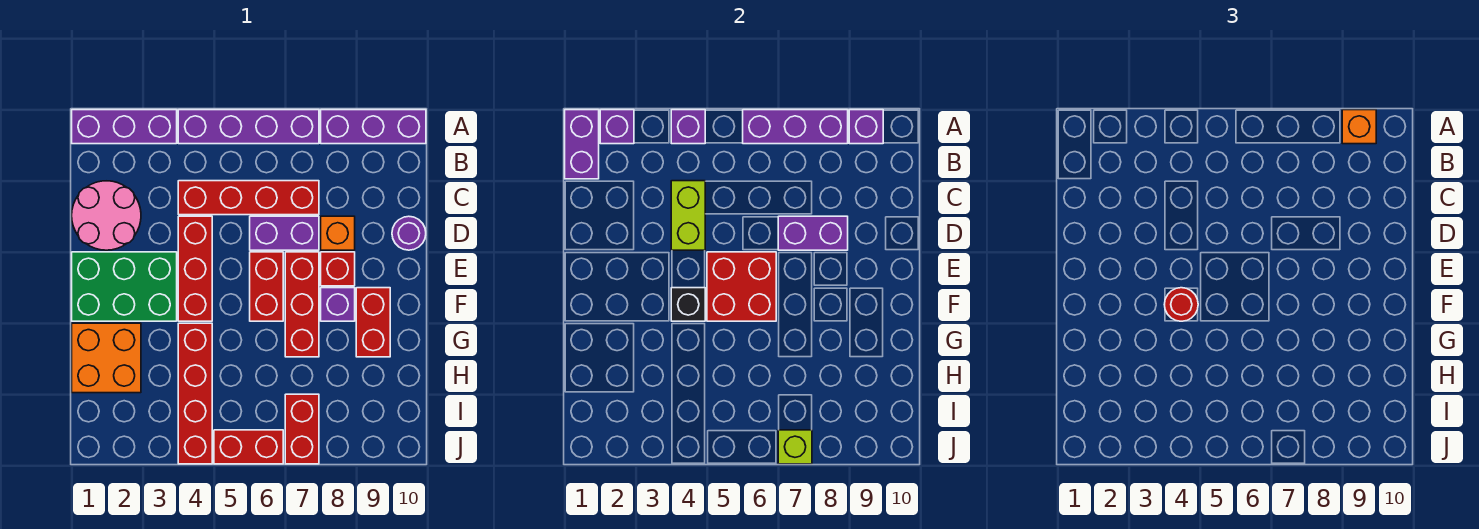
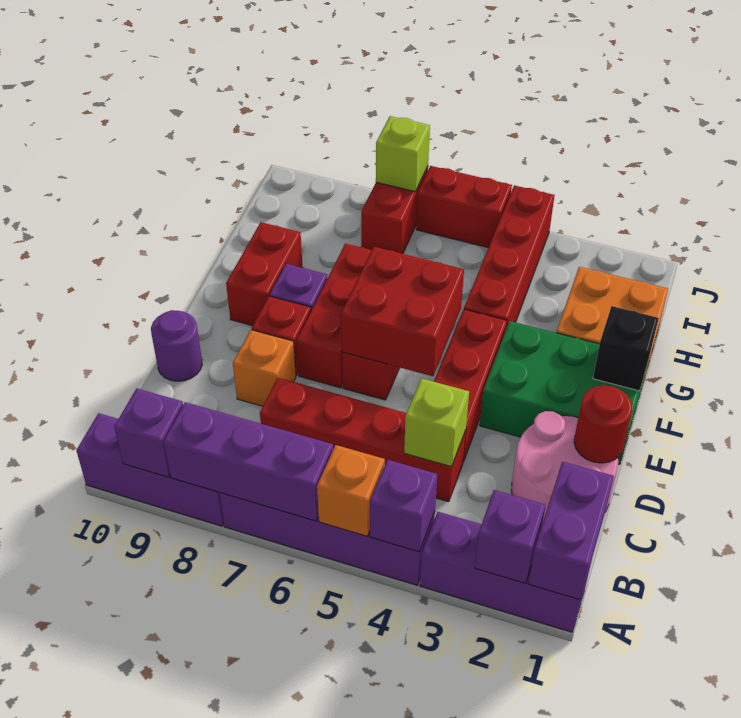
orange brick A9 level 3 -> orange brick A5 level 2
lime brick C4:D4 level 2 -> lime brick C4 level 2
purple brick D6:D7 level 1 -> none
purple brick D7:D8 level 2 -> none
black brick F4 level 2 -> black brick F1 level 2
red round brick F4 level 3 -> red round brick D1 level 2

